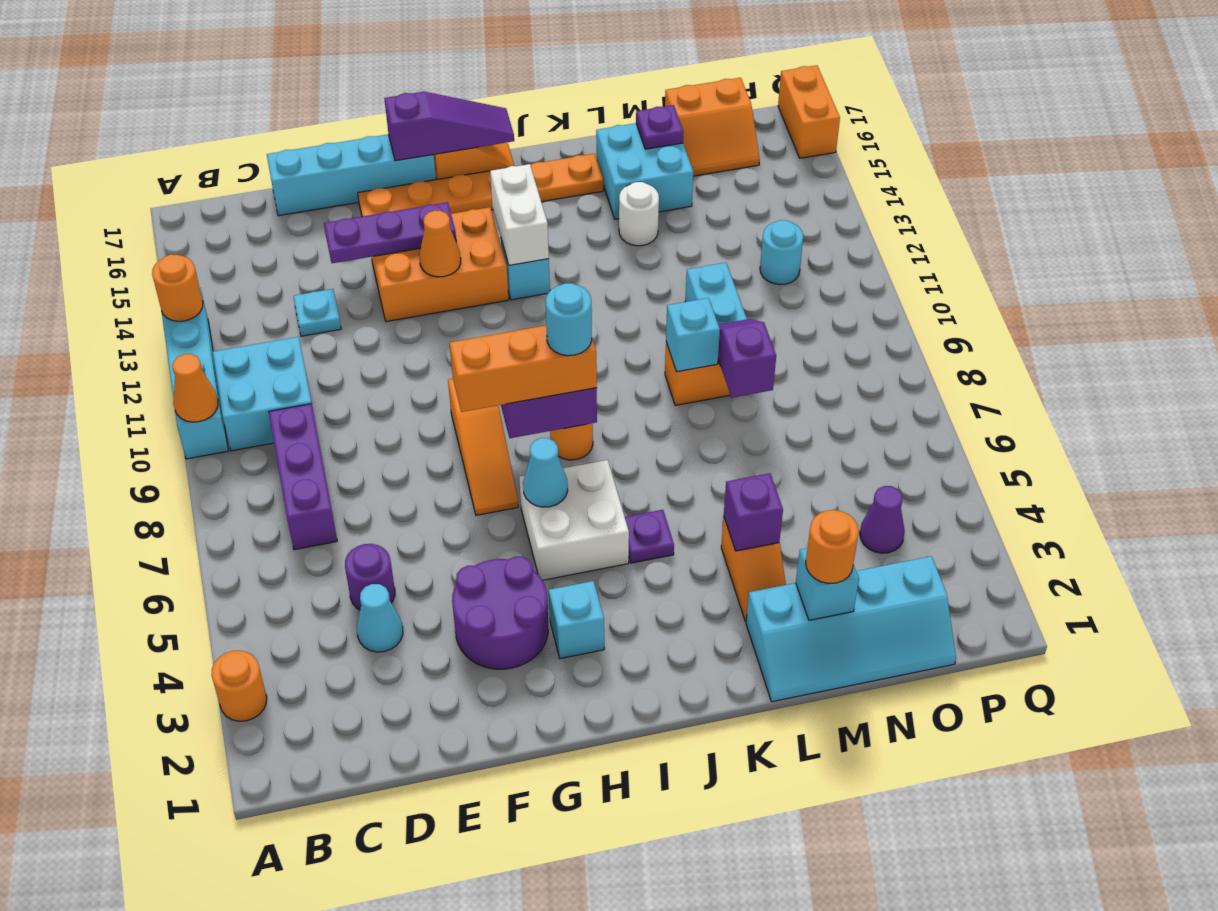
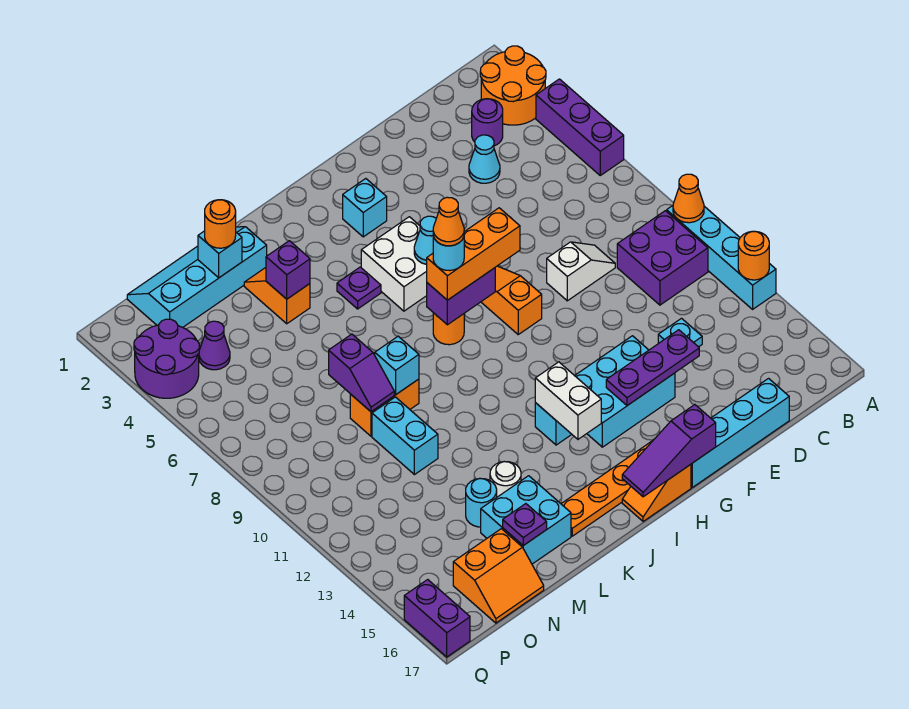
orange round brick A3 level 1 -> orange round brick A2:B3 level 1
cyan brick B10:C11 level 1 -> purple brick B10:C11 level 1
purple brick C7:C9 level 1 -> purple brick A4:A6 level 1
purple round brick D5 level 1 -> purple round brick C3 level 1
none -> white slope D9:E9 level 1 top E
purple round brick F3:G4 level 1 -> purple round brick P3:Q4 level 1
orange brick F13:H14 level 1 -> cyan brick F13:H14 level 1
orange cone G13 level 2 -> orange cone I8 level 5
orange slope N16:O17 level 1 top 17 -> orange slope N16:O17 level 1 top 16
cyan round brick O12 level 1 -> cyan round brick M14 level 1
orange brick Q16:Q17 level 1 -> purple brick Q16:Q17 level 1

